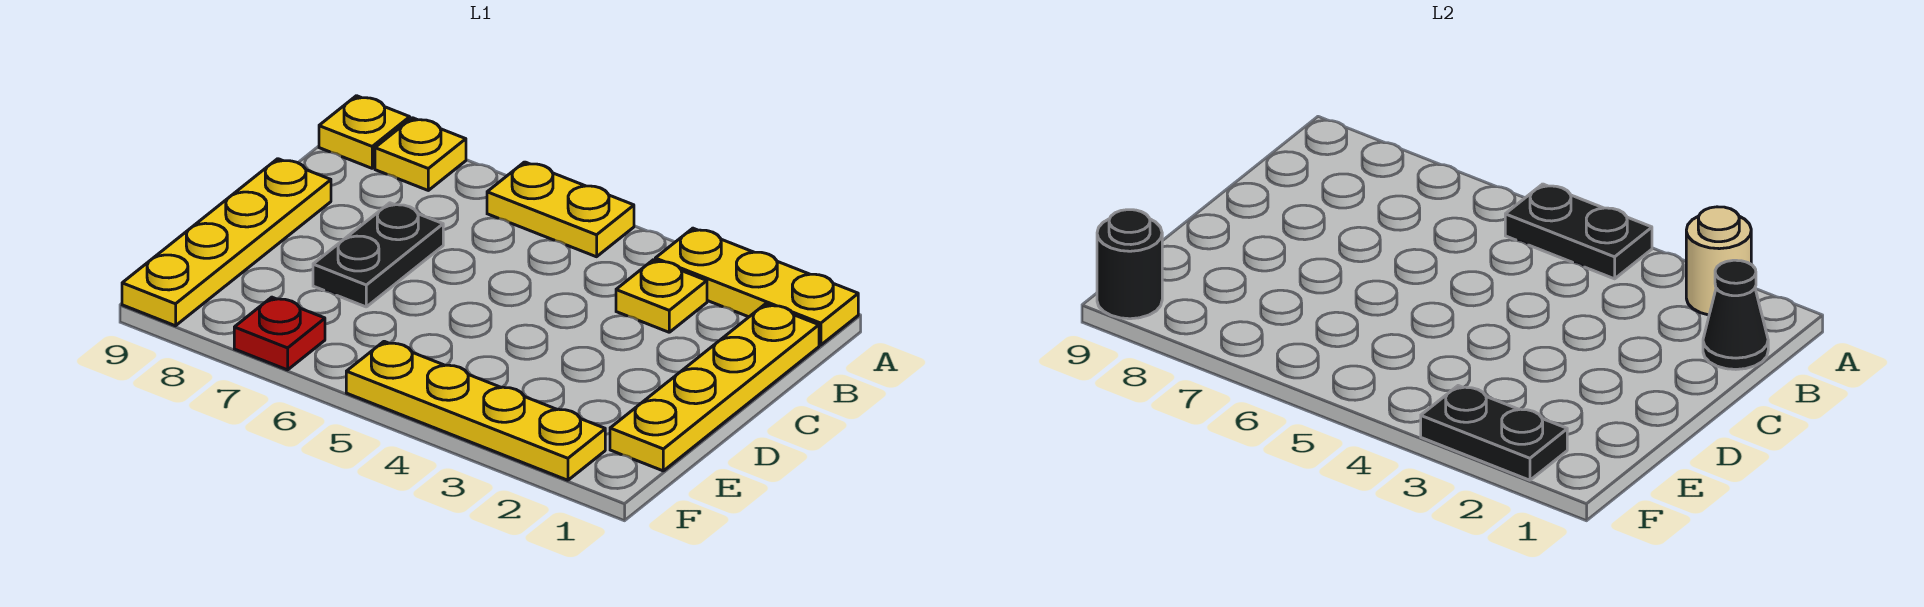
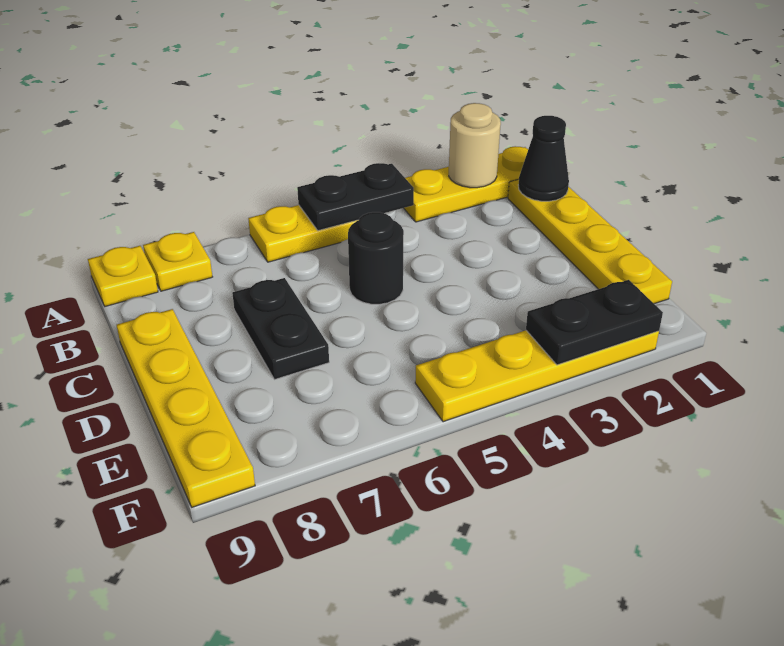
yellow plate B3 level 1 -> none
red plate F7 level 1 -> none
black round brick F9 level 2 -> black round brick C5 level 1

